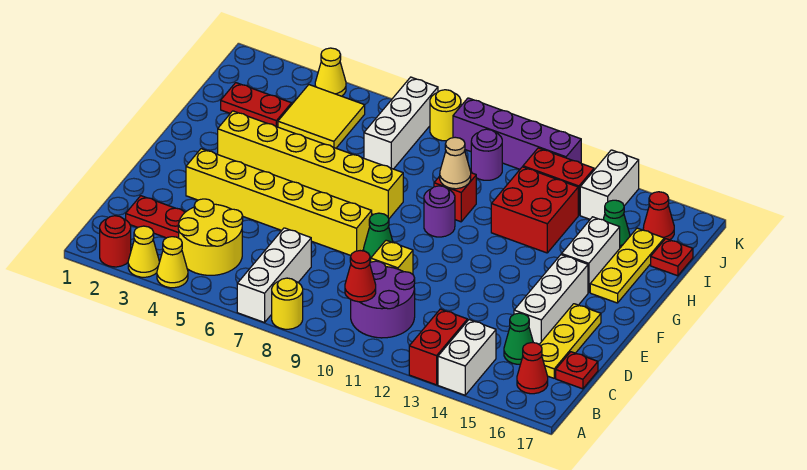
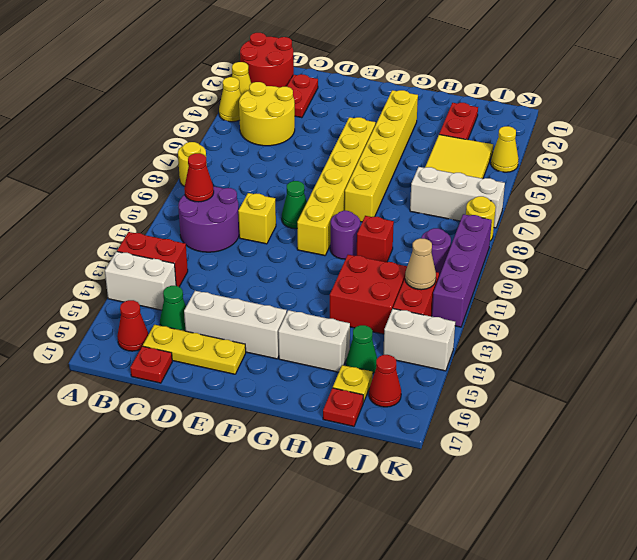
red round brick A2 level 1 -> red round brick A1:B2 level 1
white brick A7:C7 level 1 -> none
yellow brick E3:E8 level 1 -> yellow brick F5:F10 level 1
yellow plate G16:I16 level 1 -> yellow plate I16 level 1
tan cone H10 level 2 -> tan cone J12 level 2

